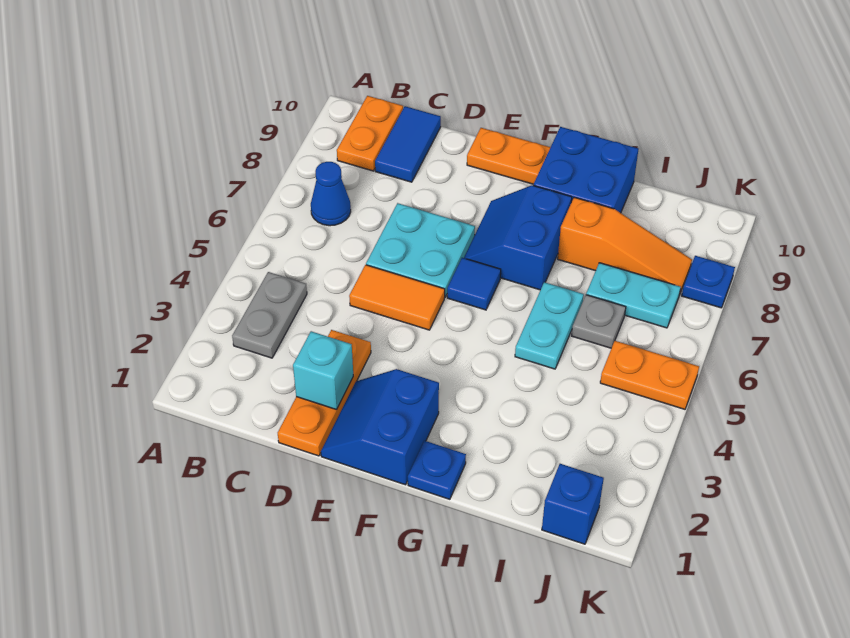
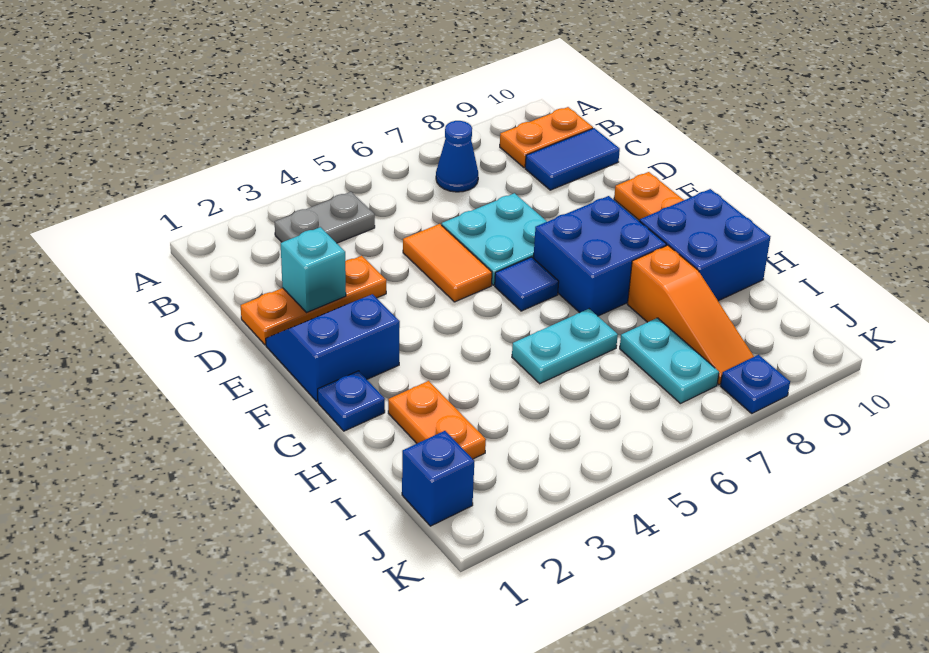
blue slope F7:G8 level 1 top G -> blue brick F7:G8 level 1
grey plate I6 level 1 -> none
orange plate J5:K5 level 1 -> orange plate H2:I2 level 1

